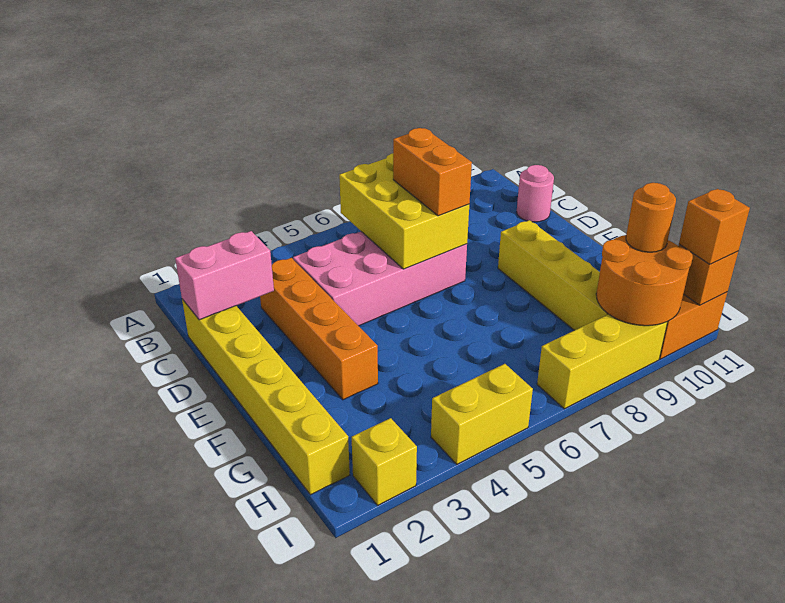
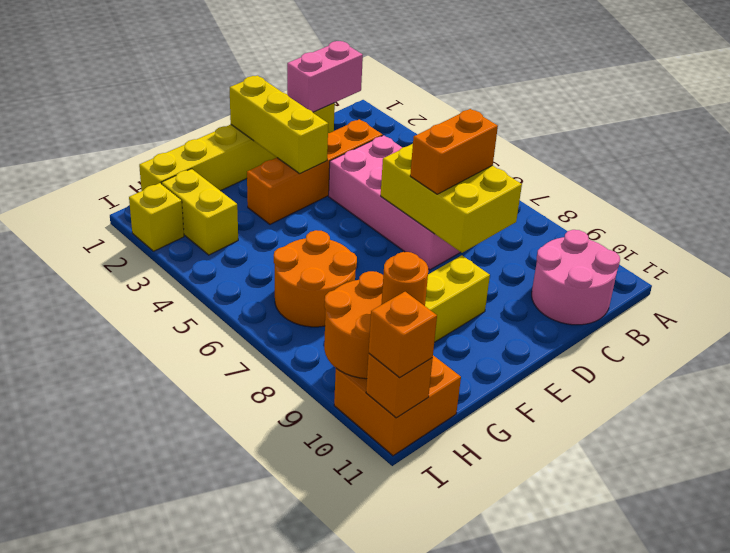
yellow brick B6:D7 level 2 -> yellow brick C6:D8 level 2
pink brick C1:C2 level 2 -> pink brick B1:C1 level 2
pink round brick C11 level 1 -> pink round brick B10:C11 level 1
none -> orange round brick G6:H7 level 1
yellow brick I4:I5 level 1 -> yellow brick H2:H3 level 1
yellow brick I7:I9 level 1 -> yellow brick E1:E3 level 2

